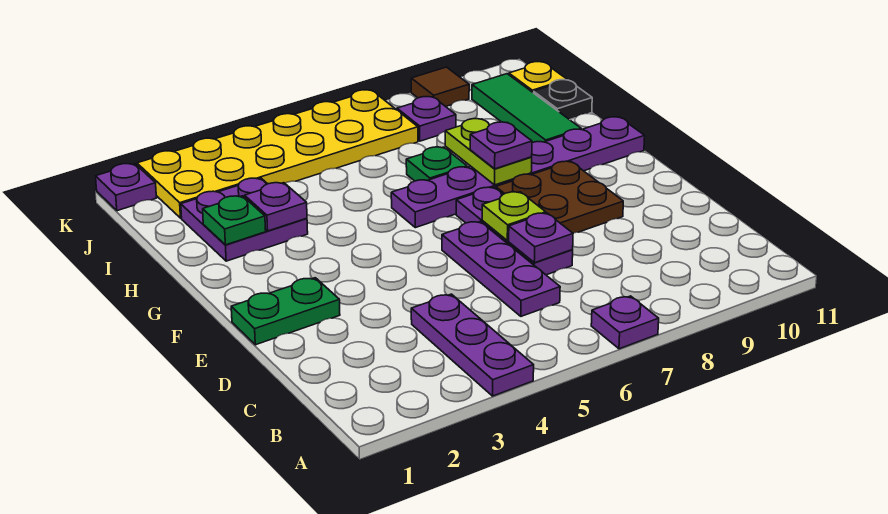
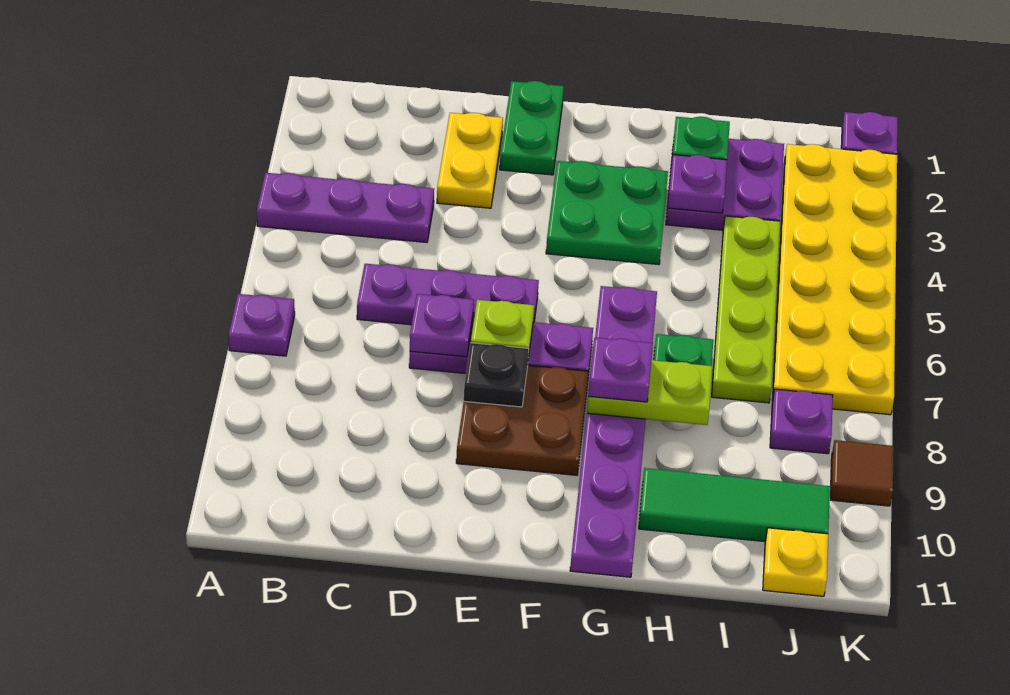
none -> yellow plate D2:D3 level 1
none -> green plate F3:G4 level 1
none -> lime plate I4:I7 level 1
black plate I11 level 1 -> black plate E8 level 2

